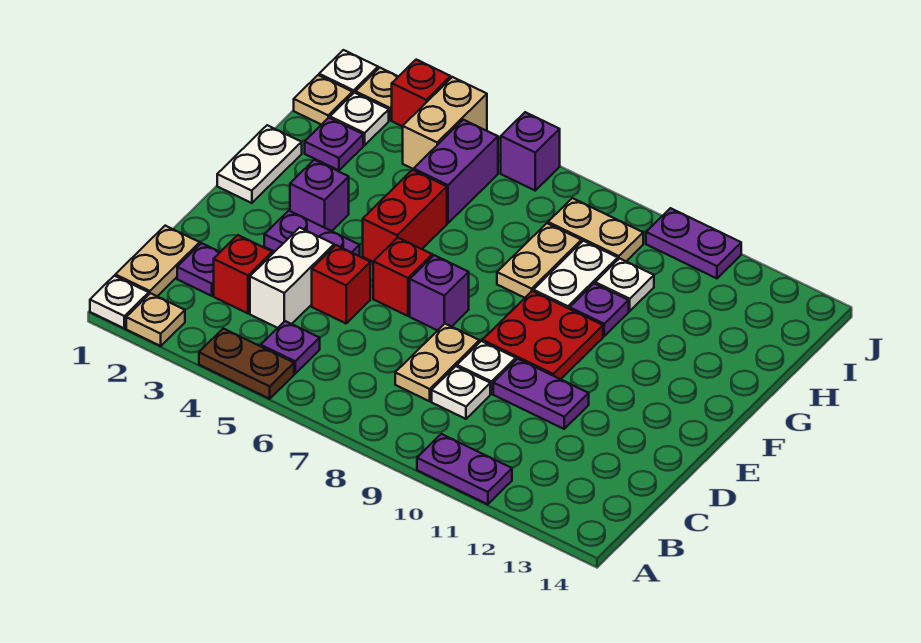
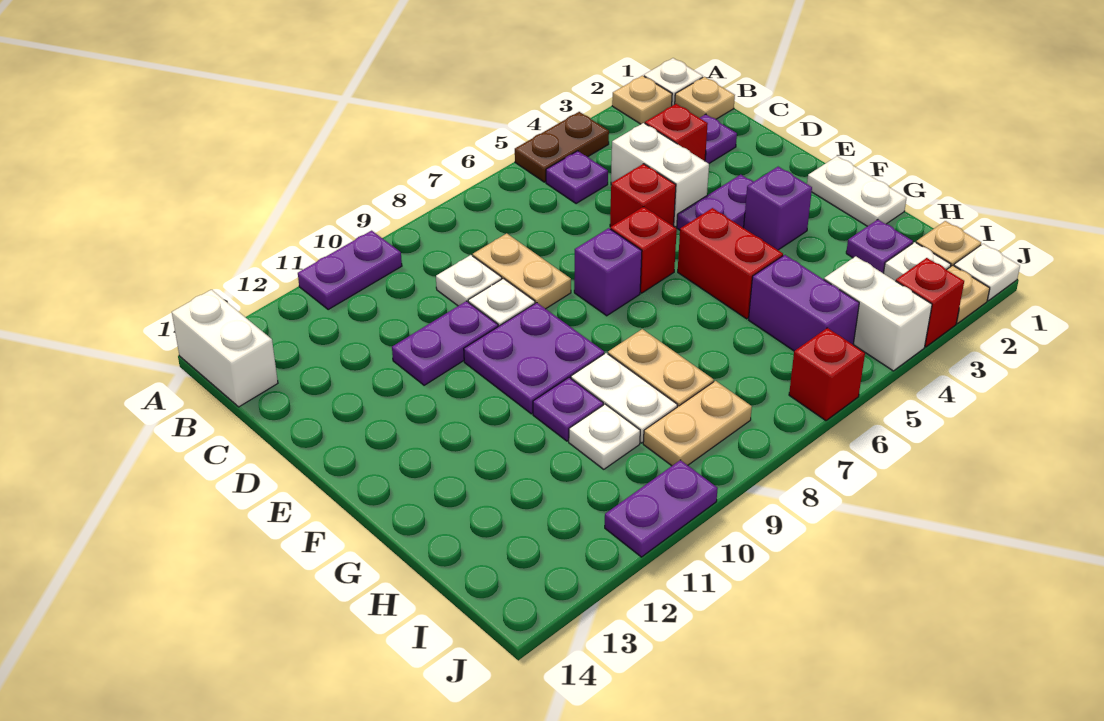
none -> white brick A14:B14 level 1
tan plate B1:C1 level 1 -> tan plate B1 level 1
red plate E9:F10 level 1 -> purple plate E9:F10 level 1
tan brick I4:J4 level 1 -> white brick I4:J4 level 1
purple brick J6 level 1 -> red brick J6 level 1

